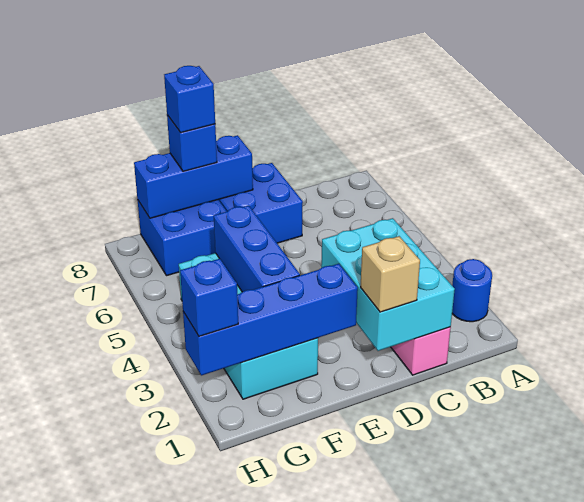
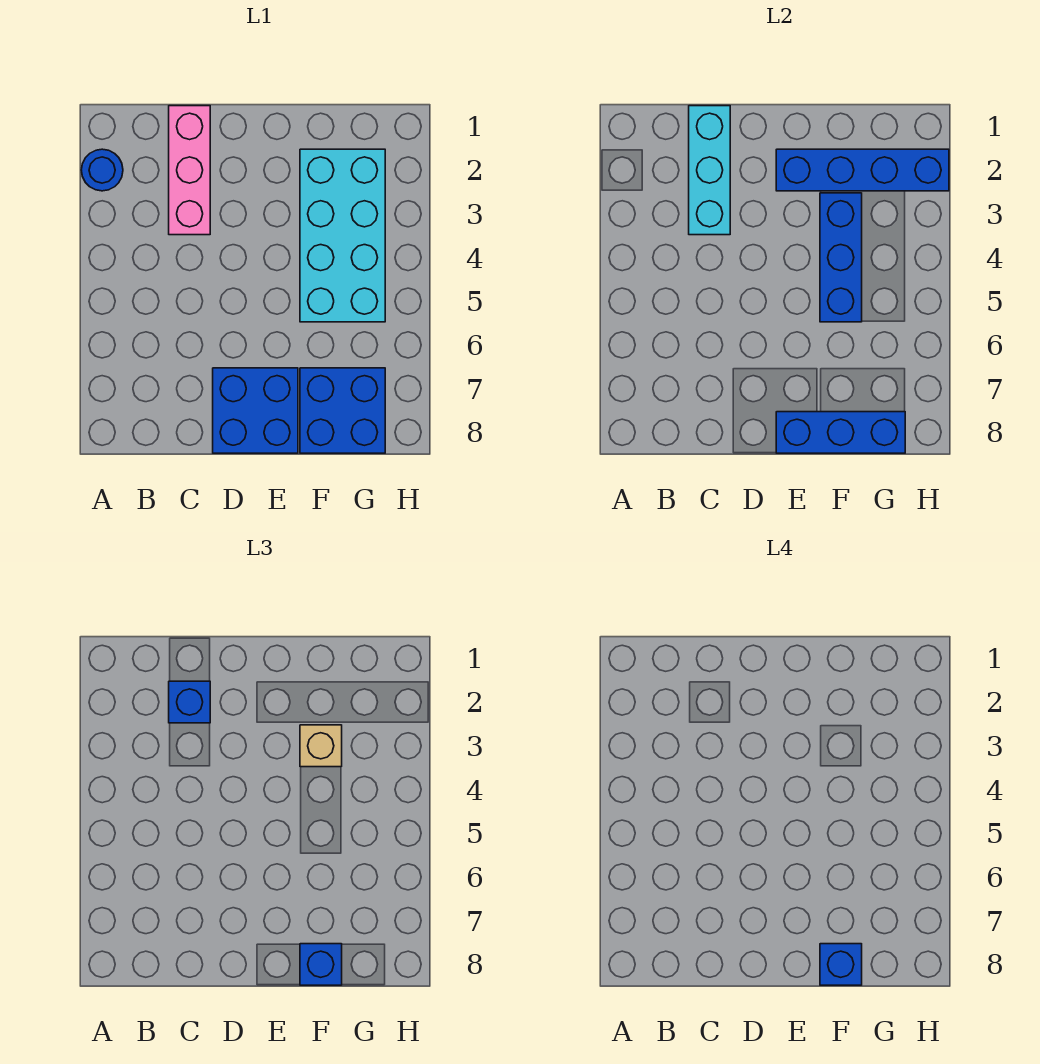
cyan brick C1:D3 level 2 -> cyan brick C1:C3 level 2
tan brick D1 level 3 -> tan brick F3 level 3
blue brick H2 level 3 -> blue brick C2 level 3

